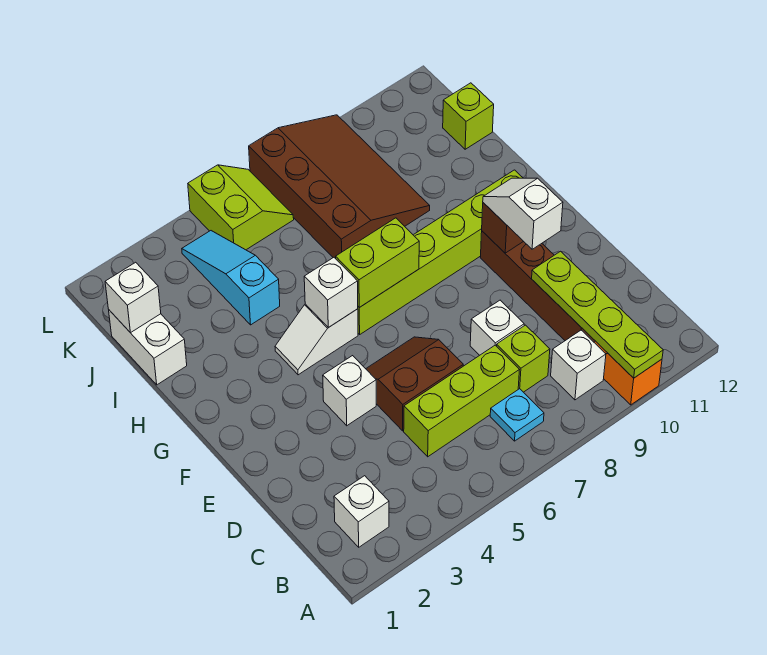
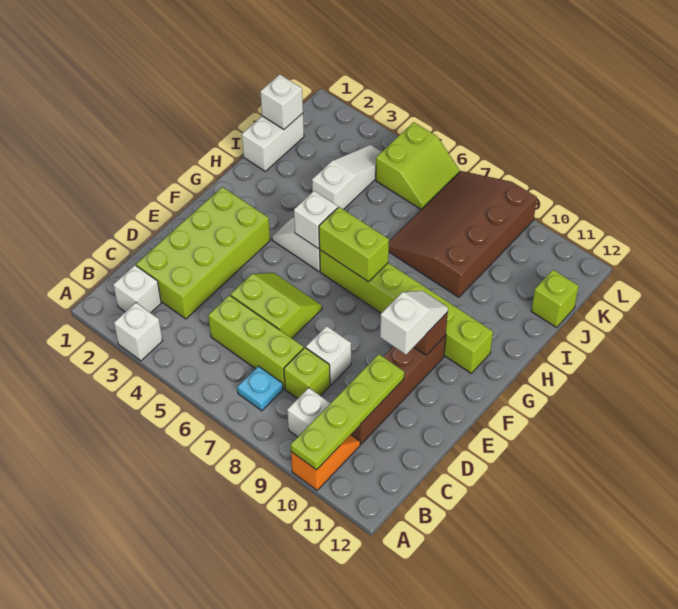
none -> lime brick C2:F3 level 1
brown slope D5:E6 level 1 top D -> lime slope D5:E6 level 1 top D
white brick E4 level 1 -> white brick A3 level 1
cyan slope I4:K4 level 1 top I -> white slope I4:K4 level 1 top I
brown slope I7:L9 level 1 top 7 -> brown slope I7:L9 level 1 top 9

